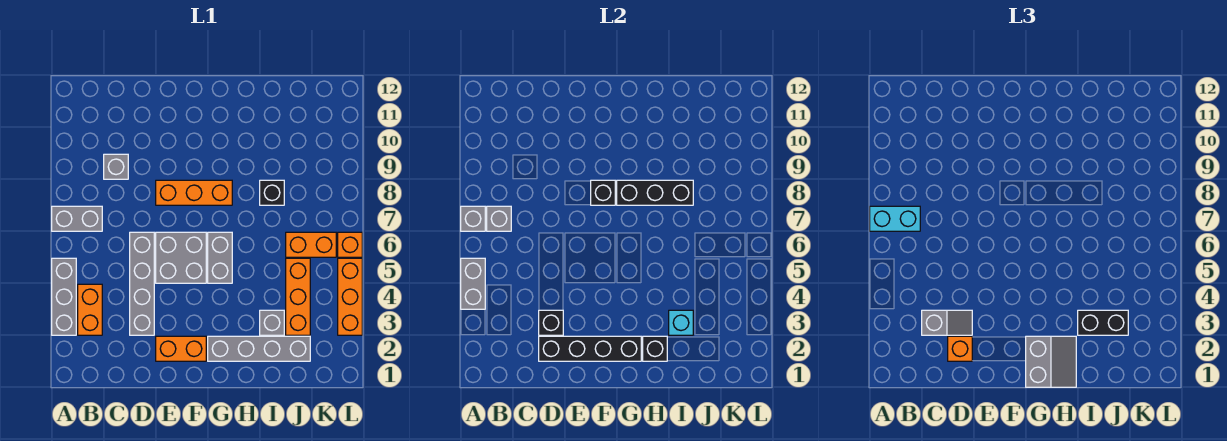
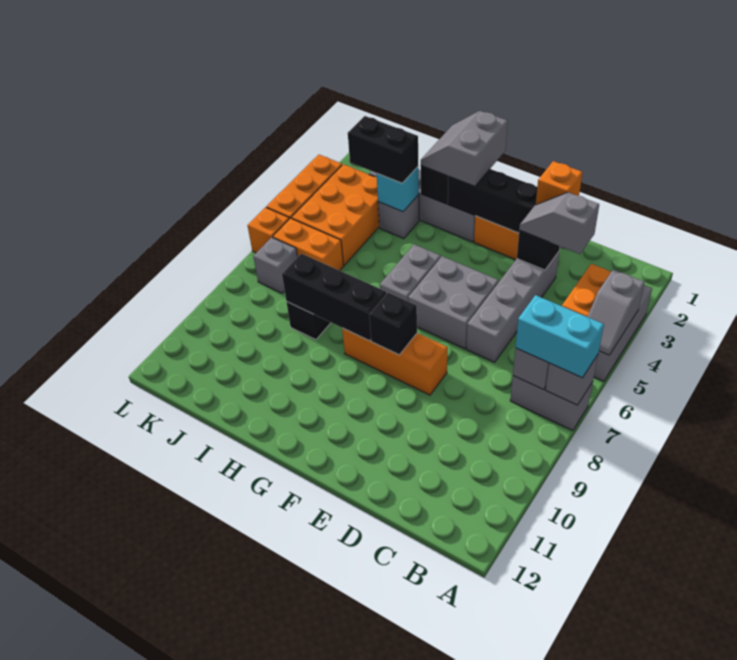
grey brick A4:A5 level 2 -> grey slope A4:A5 level 2 top 4
grey brick C9 level 1 -> grey brick K7 level 1
orange brick J3:J5 level 1 -> orange brick J3:K5 level 1

